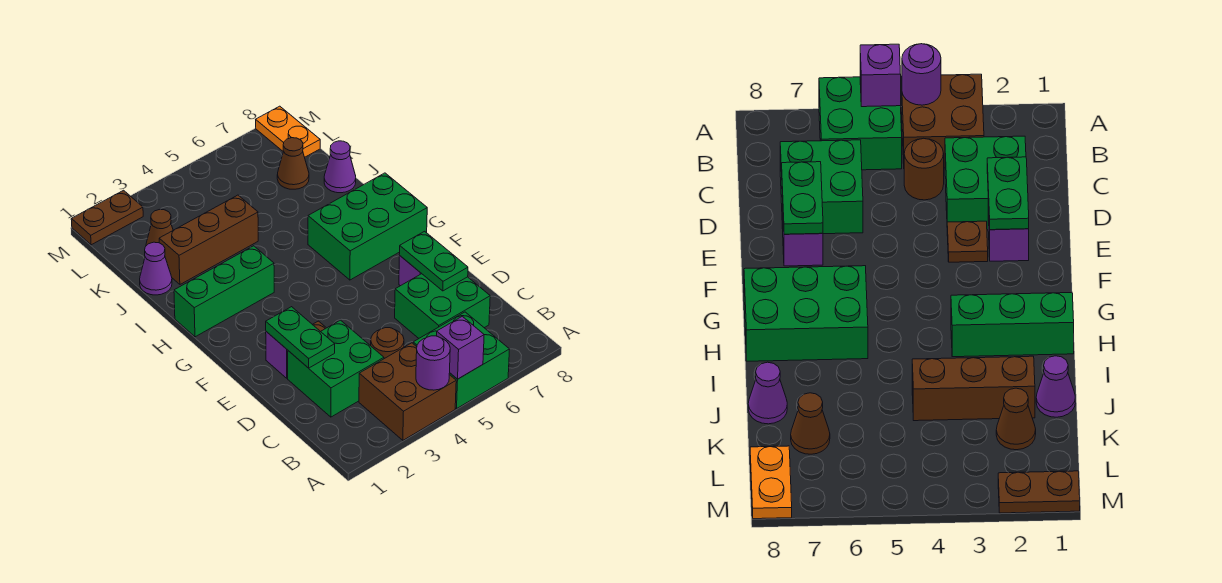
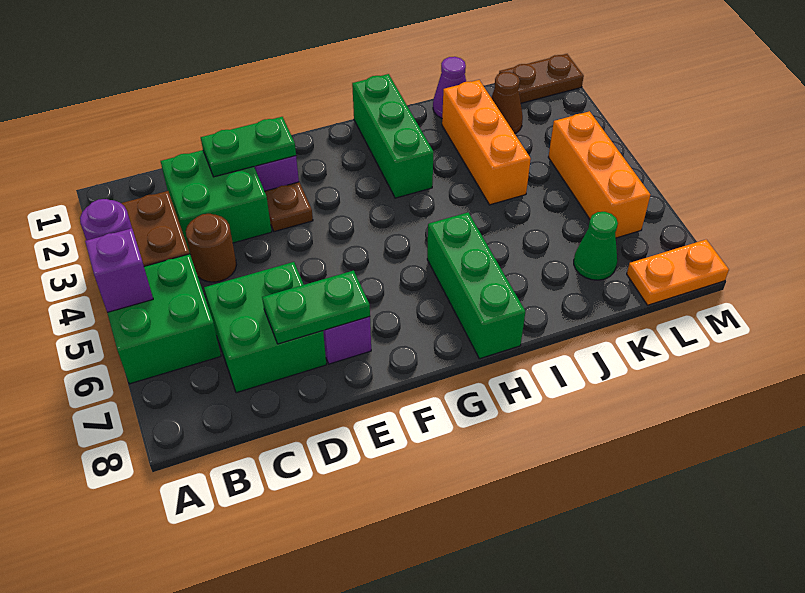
green brick G6:H8 level 1 -> green brick H6:H8 level 1
brown brick J2:J4 level 1 -> orange brick J2:J4 level 1
purple cone J8 level 1 -> none
brown cone K7 level 1 -> green cone K7 level 1
none -> orange brick L4:L6 level 1
brown plate M1:M2 level 1 -> brown plate L1:M1 level 1

